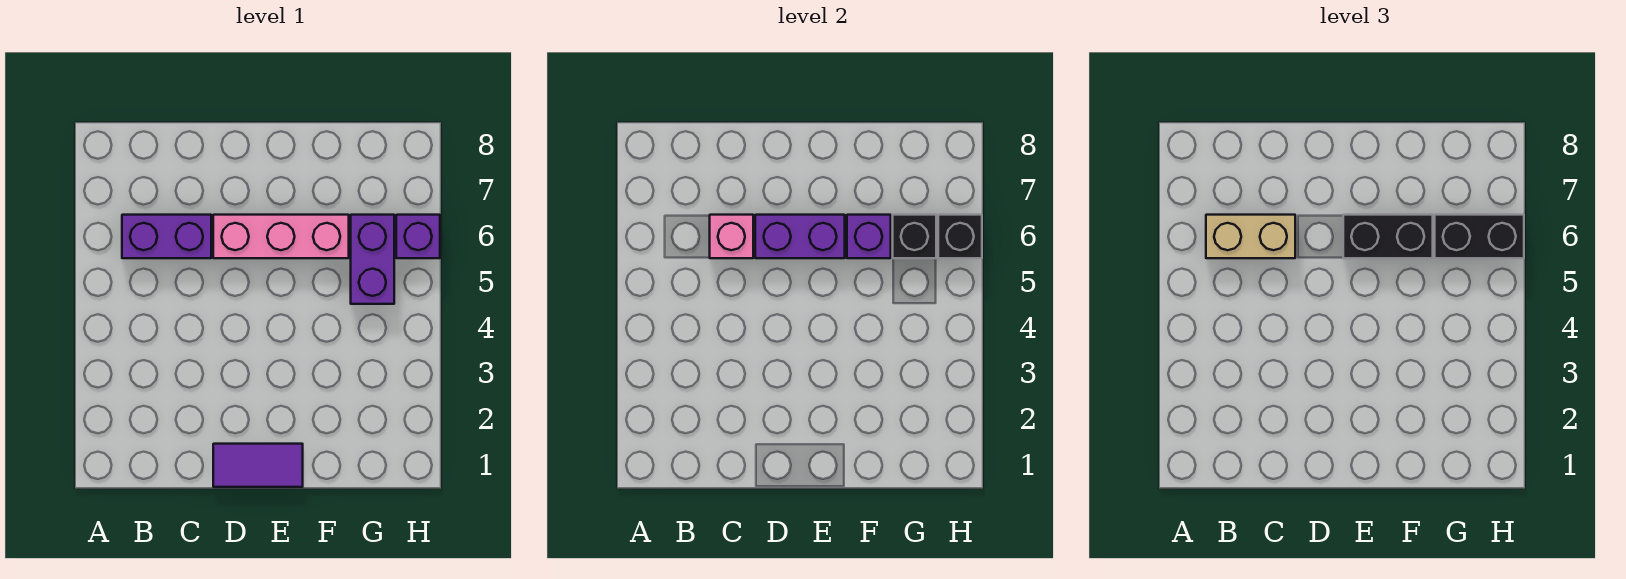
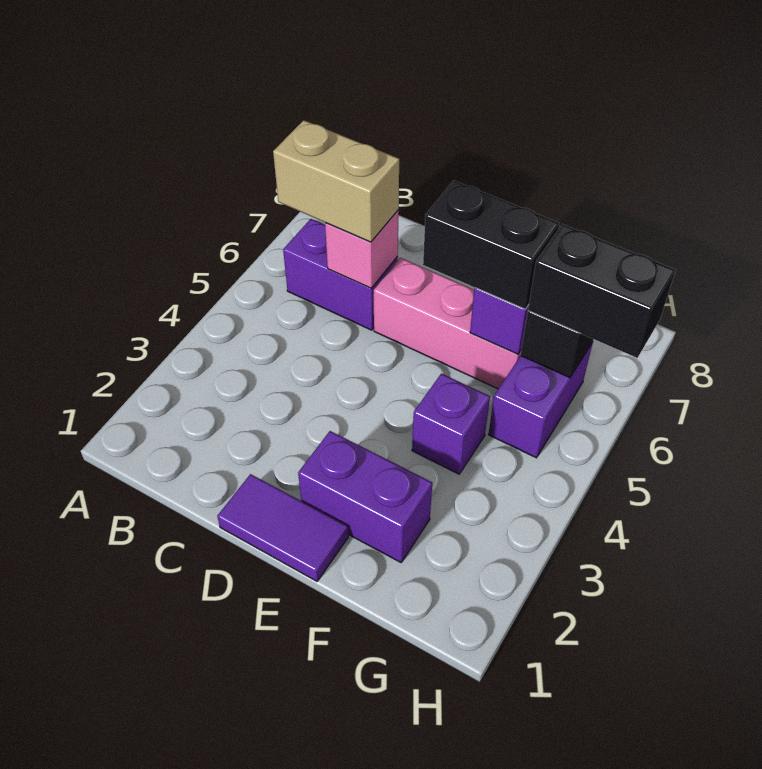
purple brick D6:E6 level 2 -> purple brick E2:F2 level 1
purple brick H6 level 1 -> purple brick F4 level 1
black brick H6 level 2 -> none

